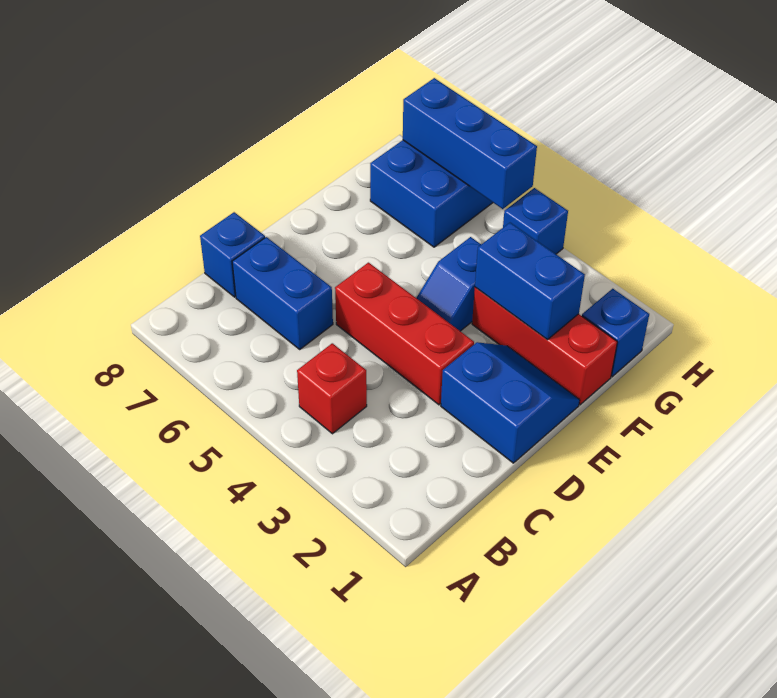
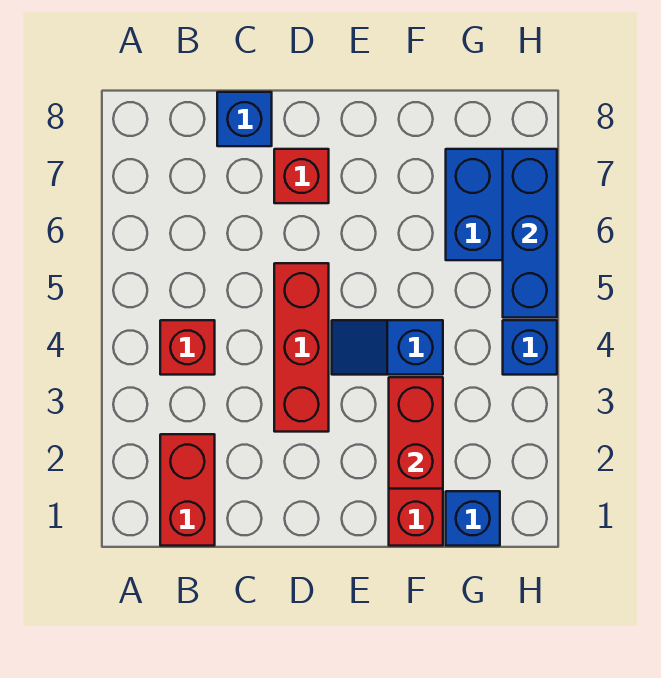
none -> red brick B1:B2 level 1
blue brick C6:C7 level 1 -> none
blue slope D1:E2 level 1 top D -> none
none -> red brick D7 level 1
blue brick F2:F3 level 2 -> red brick F2:F3 level 2

